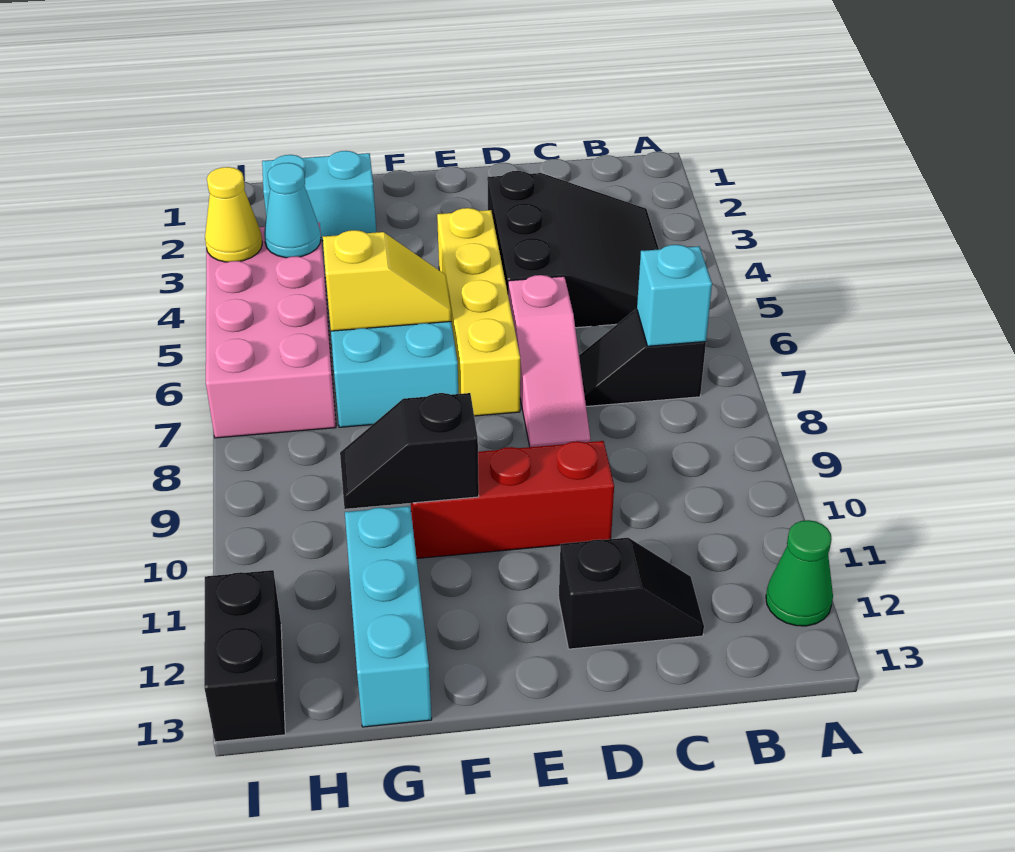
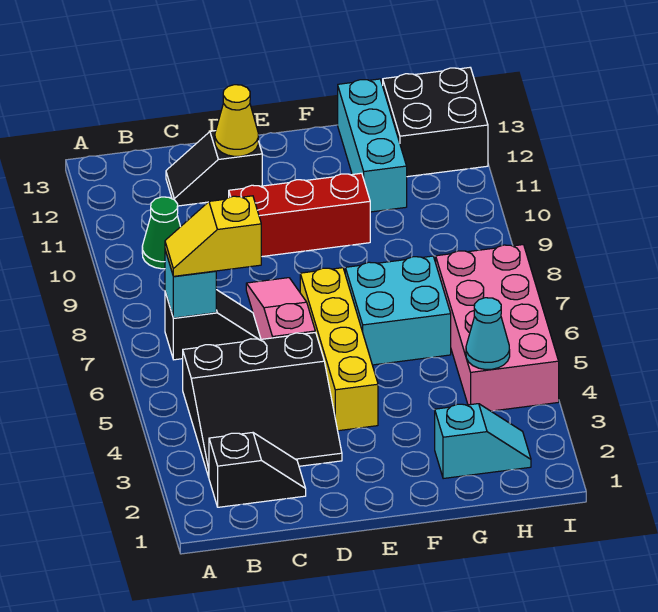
green cone A12 level 1 -> green cone B10 level 1
black slope B3:D5 level 1 top D -> black slope B3:D5 level 1 top 5
yellow slope F6:G6 level 2 top G -> yellow slope B7:C7 level 3 top C
black slope F10:G10 level 2 top F -> black slope B2:C2 level 1 top B
cyan brick G2:H2 level 1 -> cyan slope G2:H2 level 1 top G
yellow cone I4 level 2 -> yellow cone D12 level 2
black brick I12:I13 level 1 -> black brick H12:I13 level 1

